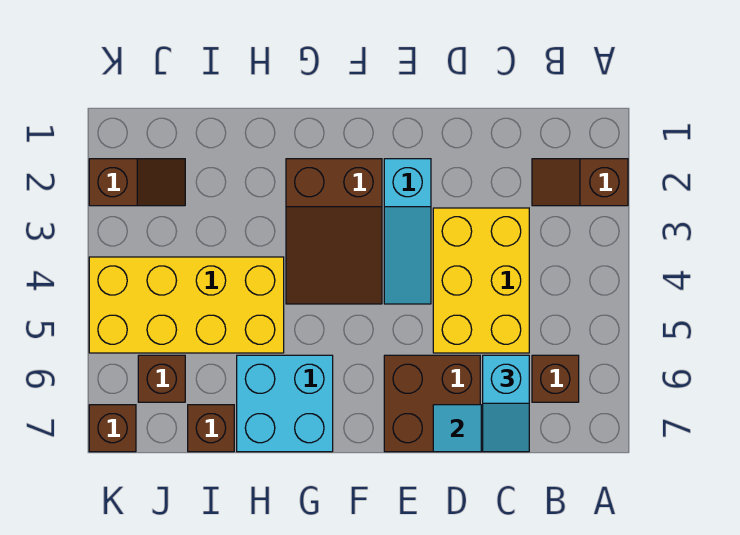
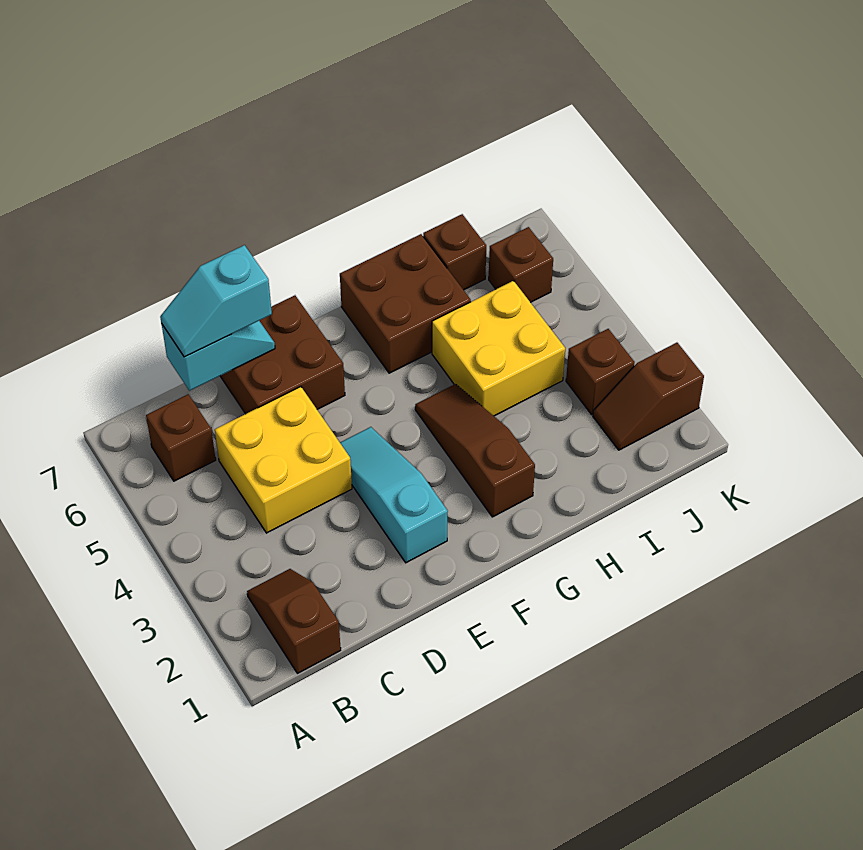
brown slope A2:B2 level 1 top A -> brown slope B1:B2 level 1 top 1
yellow brick C3:D5 level 1 -> yellow brick C4:D5 level 1
cyan slope C6:C7 level 3 top 6 -> cyan slope C7:D7 level 3 top D
brown slope F2:G4 level 1 top 2 -> brown slope G2:G4 level 1 top 2
cyan brick G6:H7 level 1 -> brown brick G6:H7 level 1
yellow brick H4:K5 level 1 -> yellow brick H4:I5 level 1
brown brick K7 level 1 -> brown brick J3 level 1

